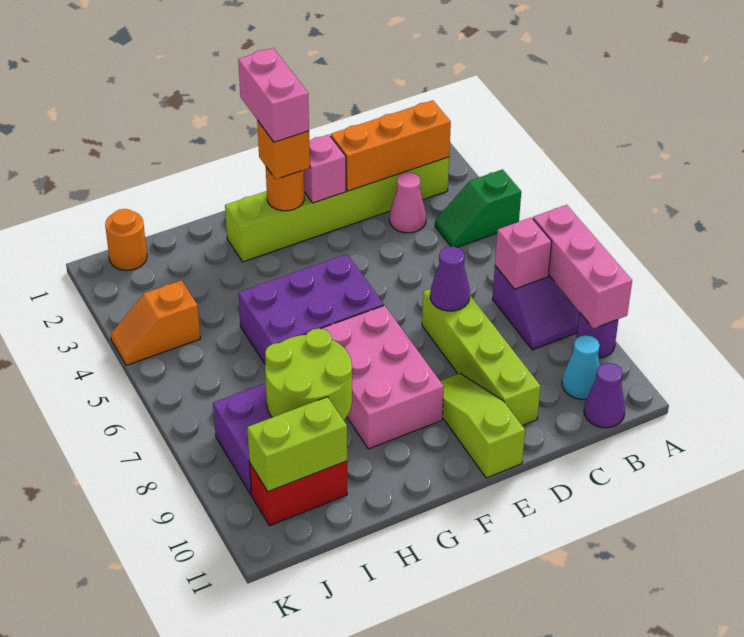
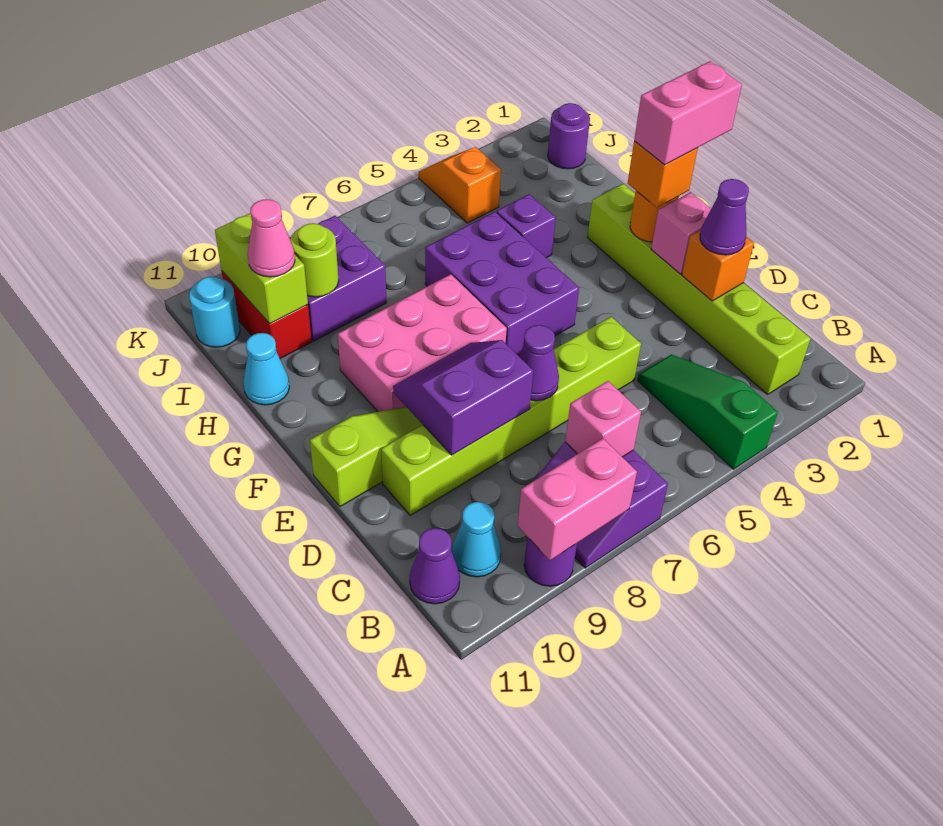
green slope A4:B4 level 1 top A -> green slope A4:C4 level 1 top A
pink brick A7:A9 level 2 -> pink brick A8:A9 level 2
orange brick B2:D2 level 2 -> orange brick D2 level 2
pink cone C3 level 1 -> pink cone I10 level 3
none -> purple cone D2 level 3
lime brick D7:D10 level 1 -> lime brick D5:D10 level 1
none -> purple slope D8:E9 level 2 top D
none -> purple brick H4 level 1
lime round brick H8:I9 level 2 -> lime round brick I9 level 2
none -> cyan cone H11 level 1
orange round brick J1 level 1 -> purple round brick J1 level 1
none -> cyan round brick J11 level 1

